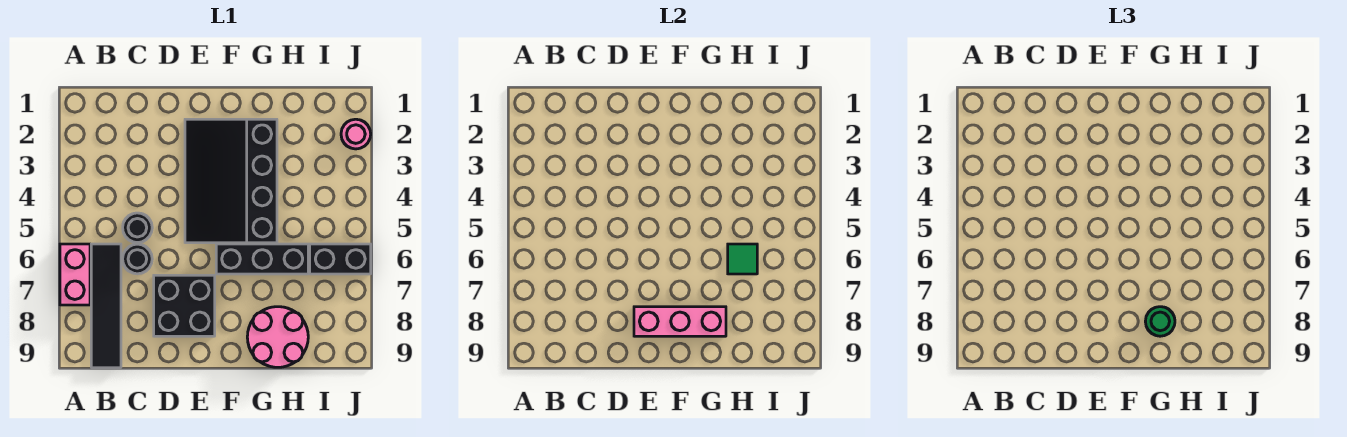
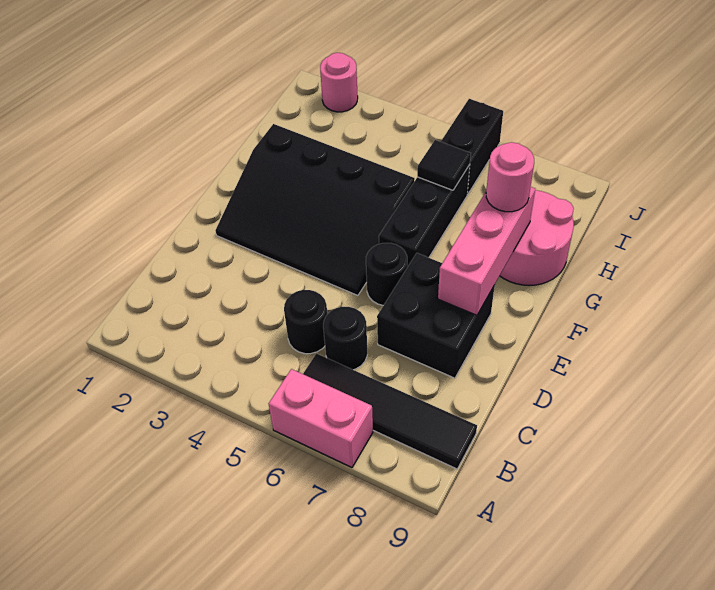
none -> black round brick E6 level 1
green round brick G8 level 3 -> pink round brick G8 level 3
green tile H6 level 2 -> black tile H6 level 2

